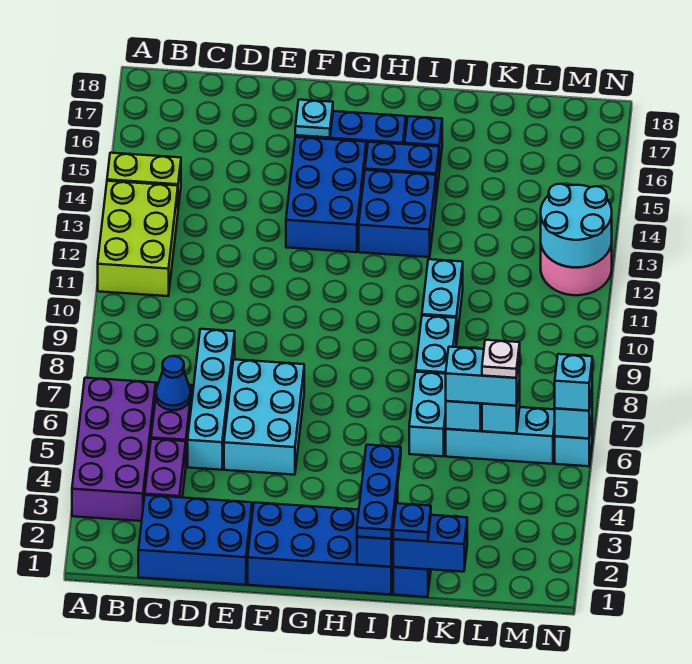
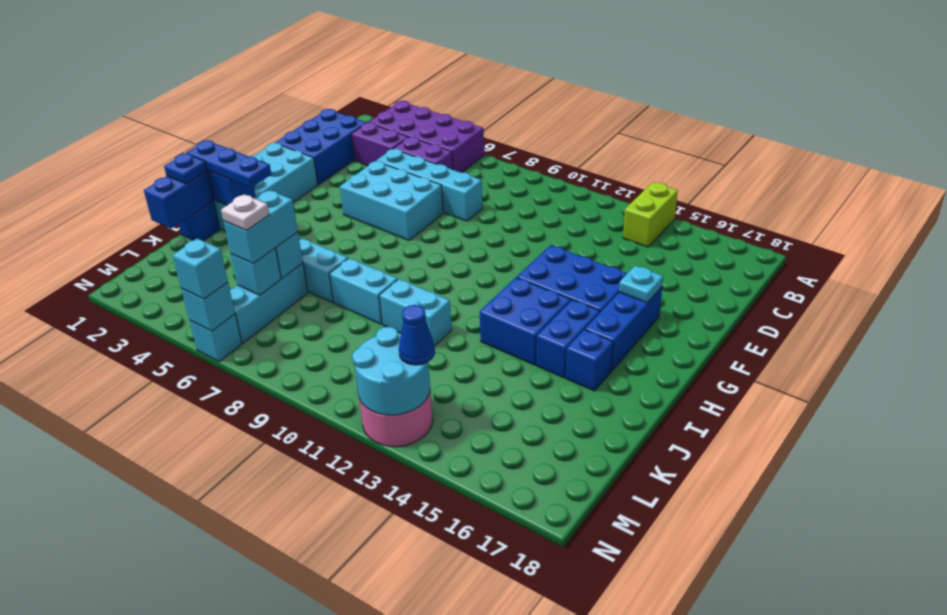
lime brick A11:B13 level 1 -> none
blue cone C6 level 2 -> blue cone M13 level 3
blue brick F1:I2 level 1 -> cyan brick F1:I2 level 1

